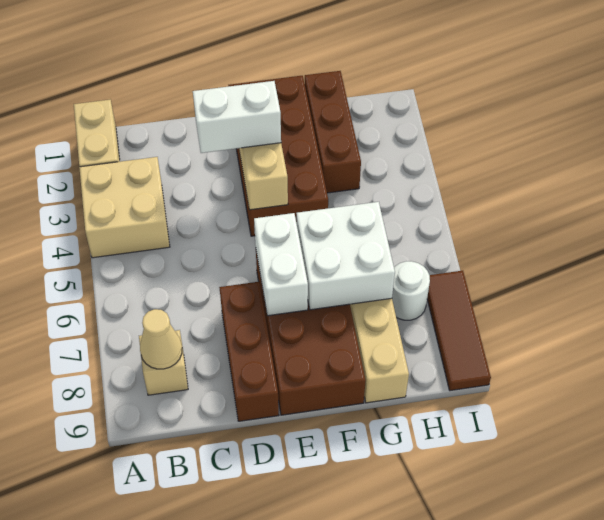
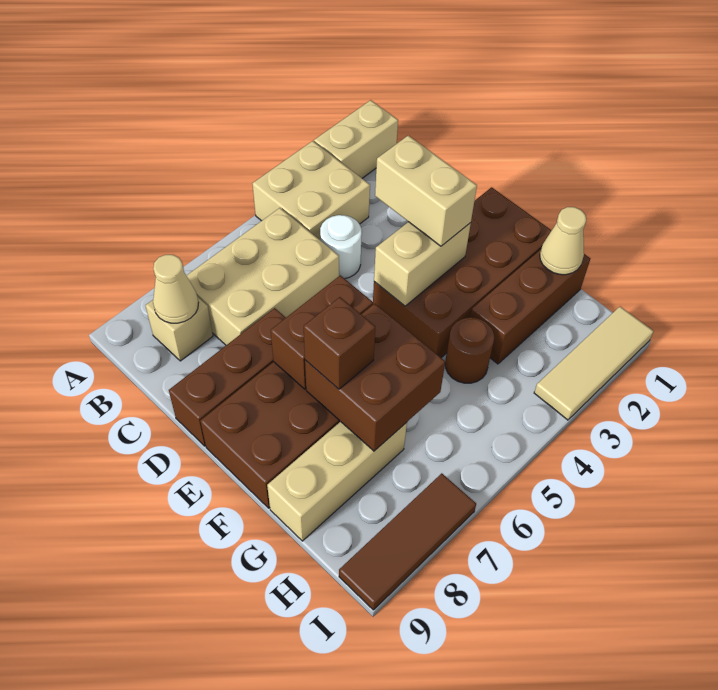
none -> tan brick B5:C7 level 1
white brick D3:E3 level 3 -> tan brick D3:E3 level 3
white brick E6:E7 level 2 -> brown brick E6:E7 level 2
white brick F6:G7 level 2 -> brown brick F6:G7 level 2
none -> brown brick F7 level 3
none -> tan cone G1 level 2
none -> brown round brick G4 level 1
white round brick H7 level 1 -> white round brick C4 level 1
none -> tan tile I1:I3 level 1

